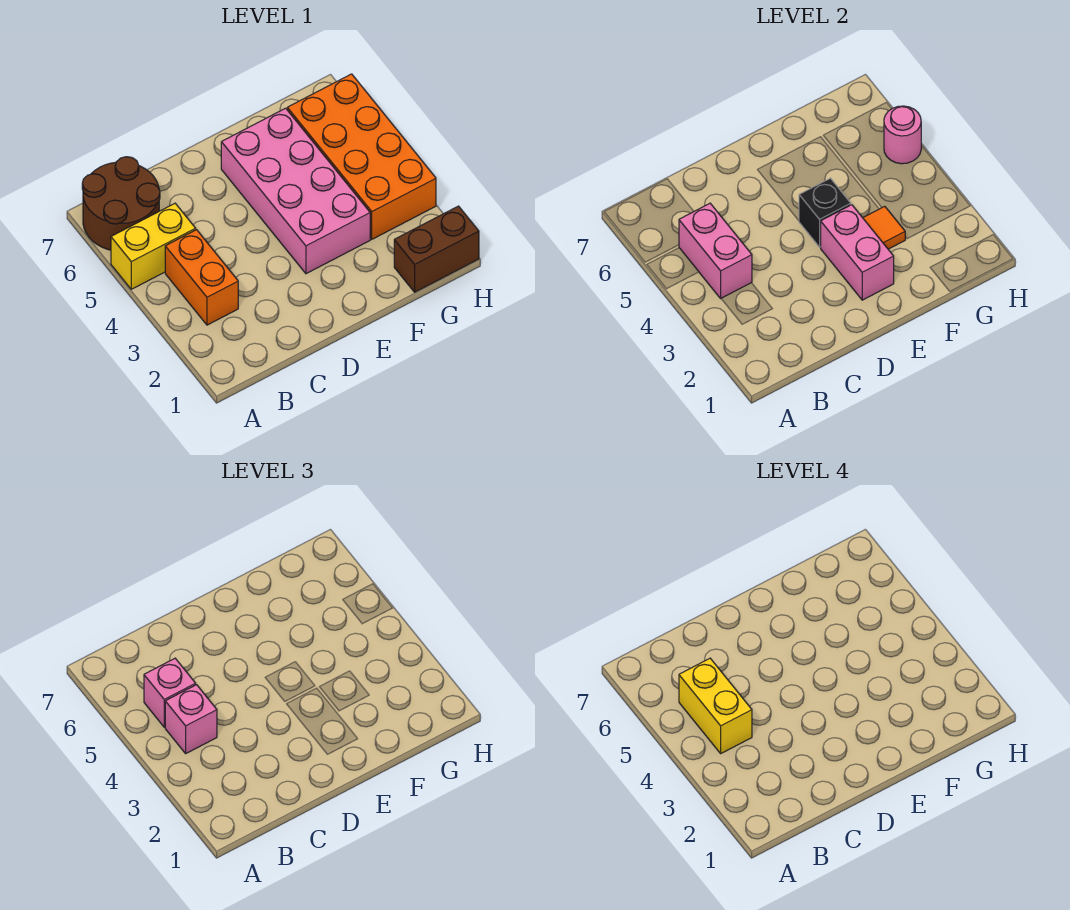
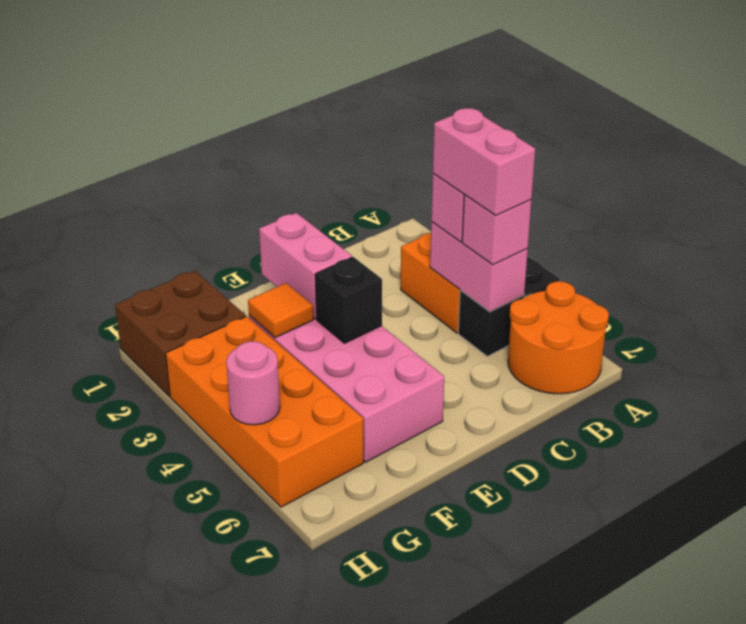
yellow brick A5:B5 level 1 -> black brick A5:B5 level 1
brown round brick A6:B7 level 1 -> orange round brick A6:B7 level 1
yellow brick B4:B5 level 4 -> pink brick B4:B5 level 4
brown brick G1:H1 level 1 -> brown brick G1:H2 level 1

